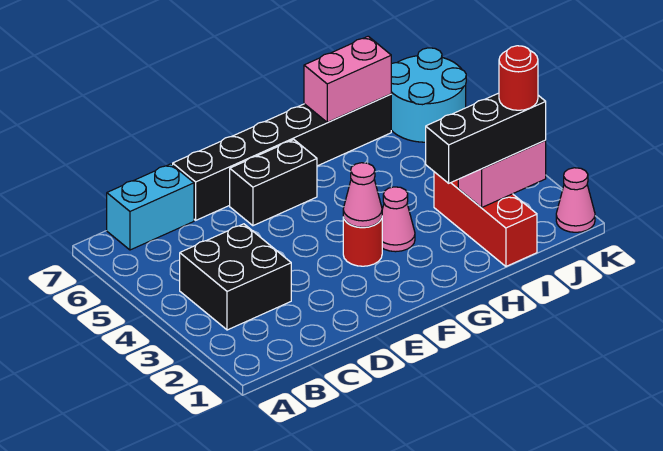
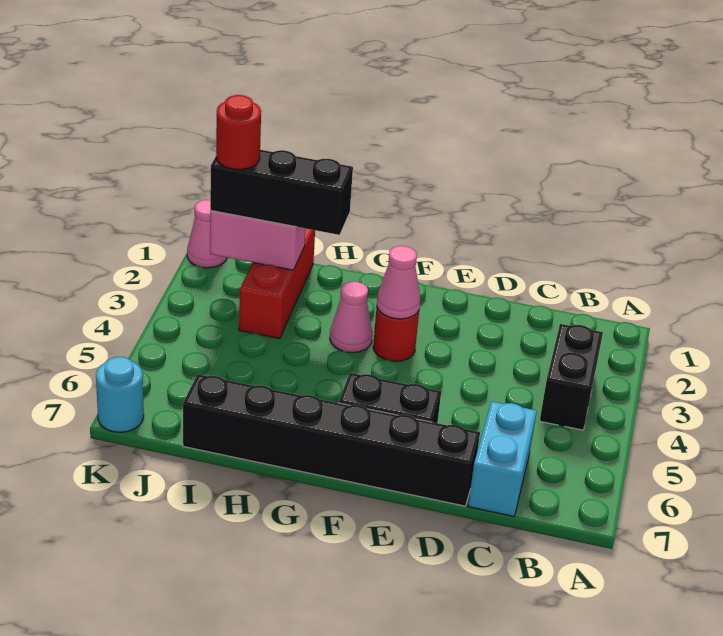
black brick B3:C4 level 1 -> black brick B3:B4 level 1
cyan brick B7:C7 level 1 -> cyan brick C6:C7 level 1
pink brick H7:I7 level 2 -> none
cyan round brick J6:K7 level 1 -> cyan round brick K7 level 1

